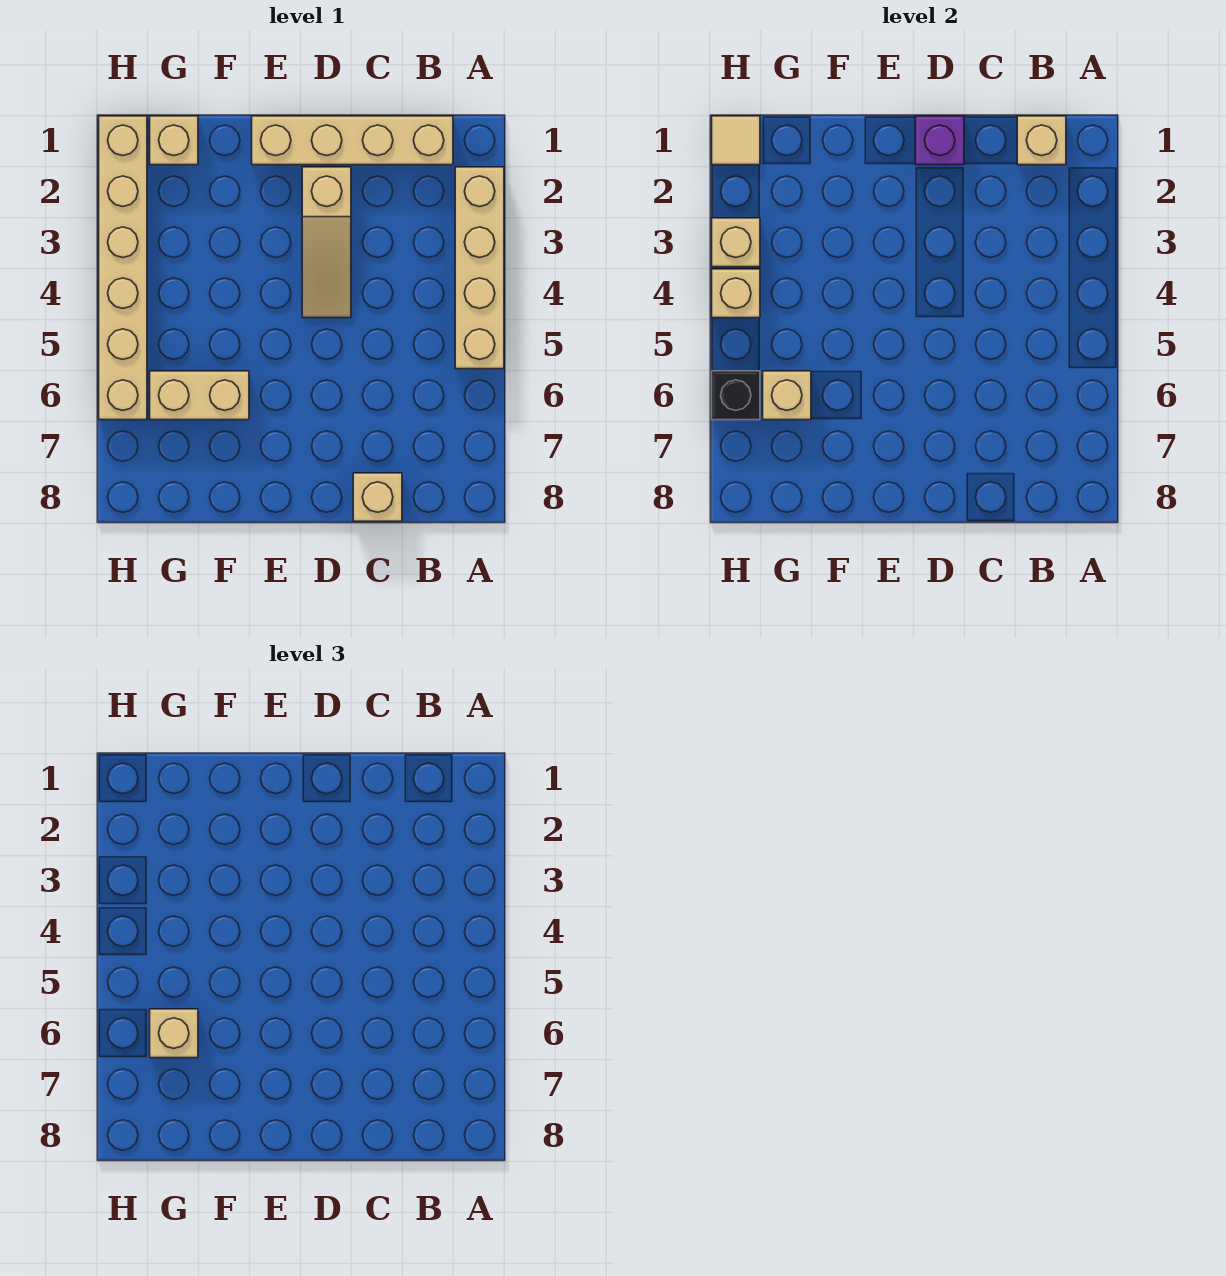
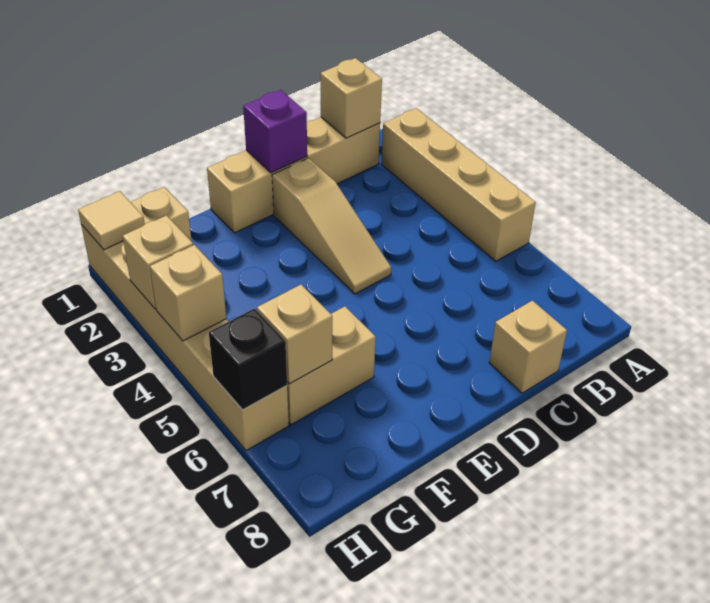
tan brick G6 level 3 -> none

